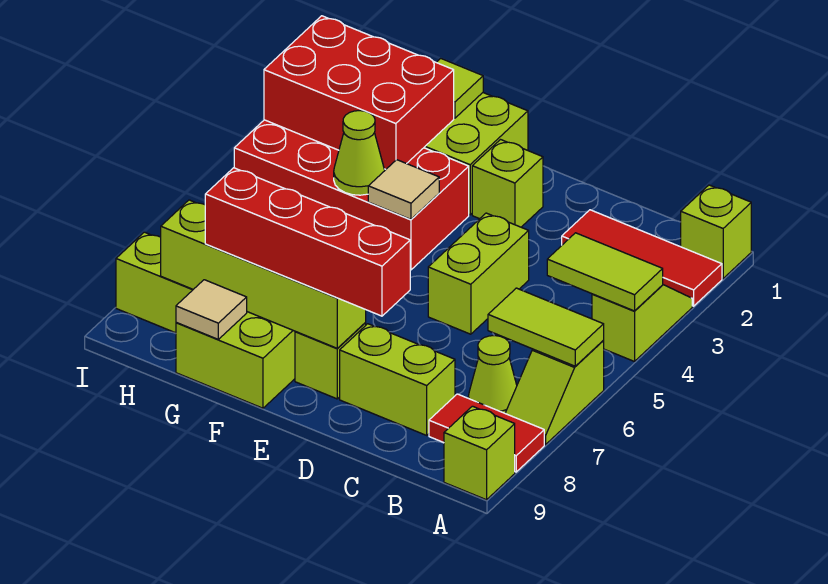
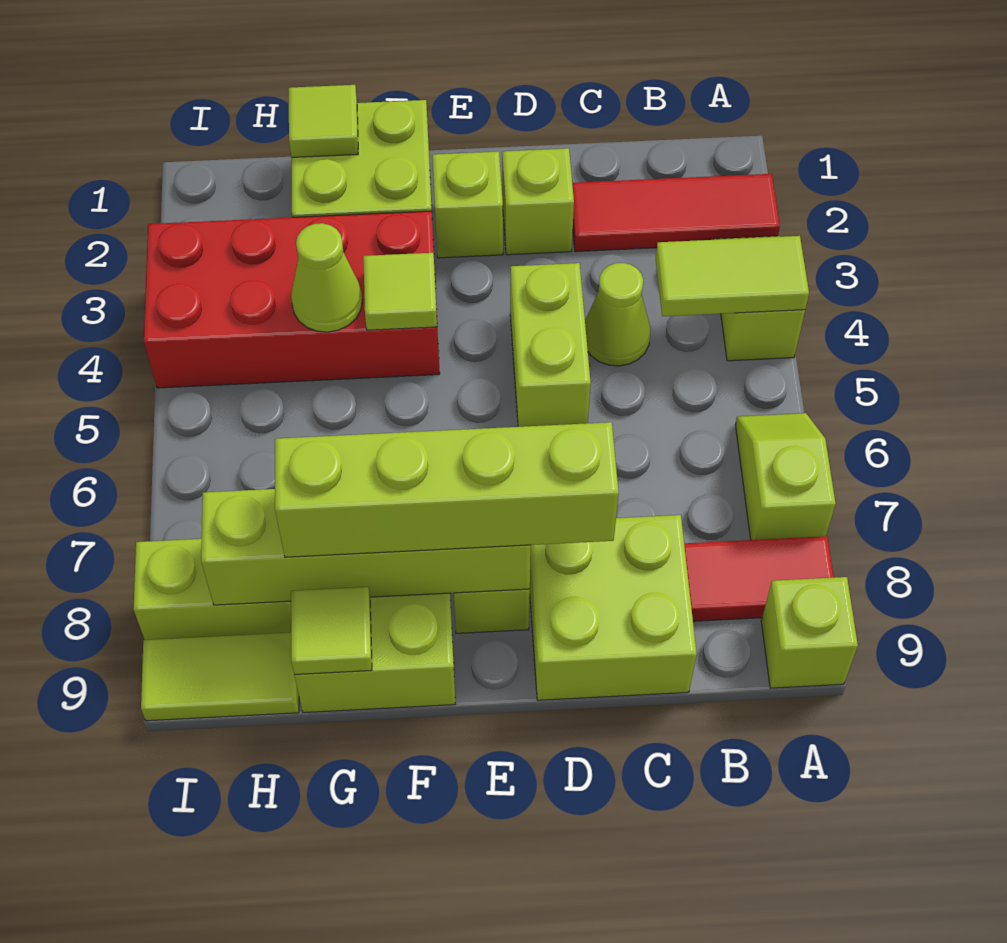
lime brick A1 level 1 -> lime brick D2 level 1
lime slope A6:A7 level 1 top 6 -> lime slope A6:A7 level 1 top 7
lime tile A6:B6 level 2 -> lime tile H9:I9 level 1
lime cone B7 level 1 -> lime cone C4 level 1
lime brick C8:D8 level 1 -> lime brick C8:D9 level 1
red brick D8:G8 level 3 -> lime brick D8:G8 level 3
tan tile F4 level 2 -> lime tile F4 level 2
red brick G2:I3 level 2 -> none
tan tile G9 level 2 -> lime tile G9 level 2

